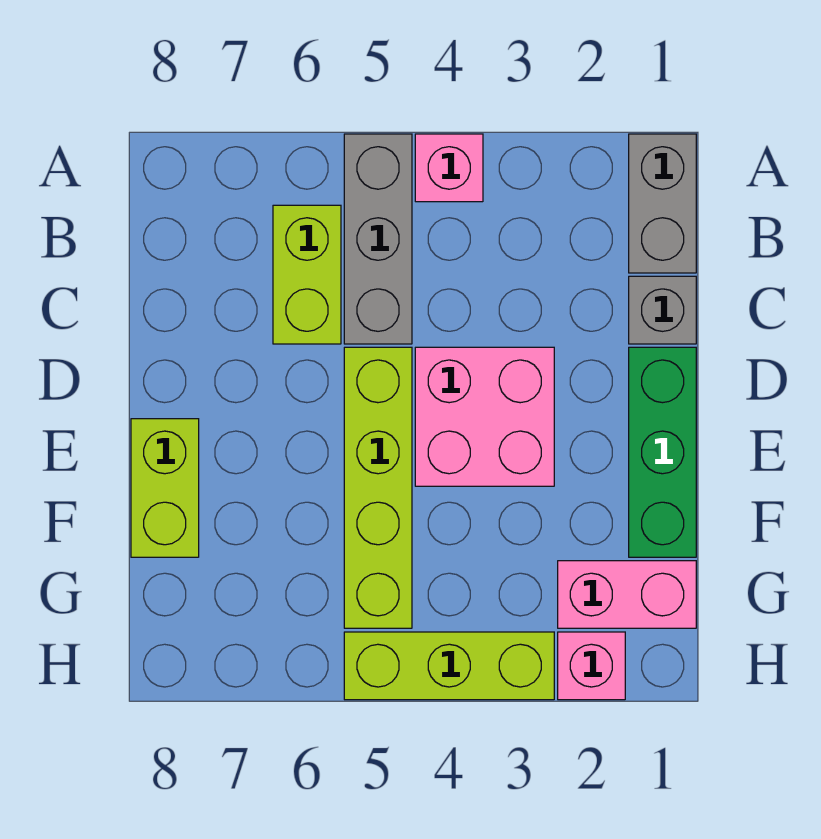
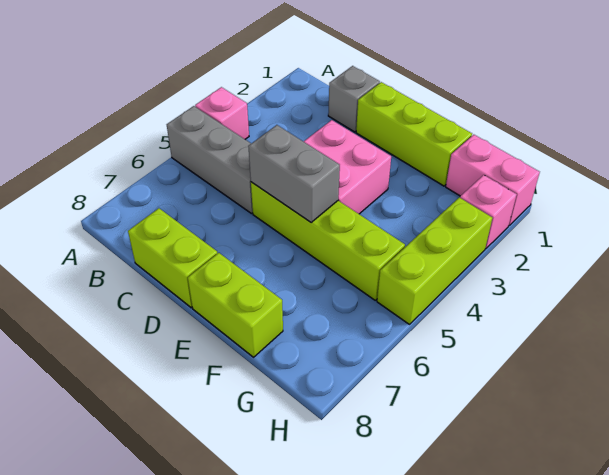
grey brick A1:B1 level 1 -> grey brick D5:E5 level 2
lime brick B6:C6 level 1 -> lime brick C8:D8 level 1
green brick D1:F1 level 1 -> lime brick D1:F1 level 1
pink brick G1:G2 level 1 -> pink brick G1:H1 level 1

